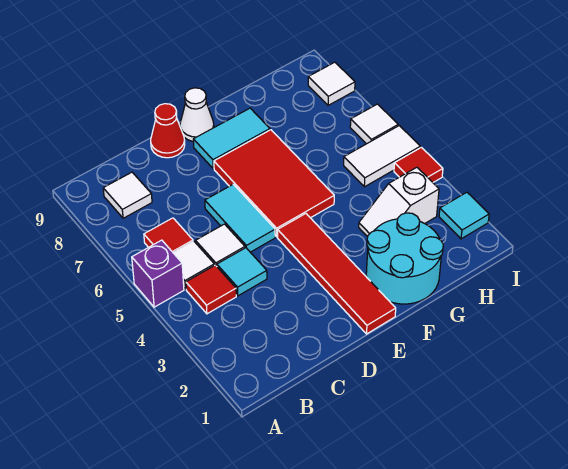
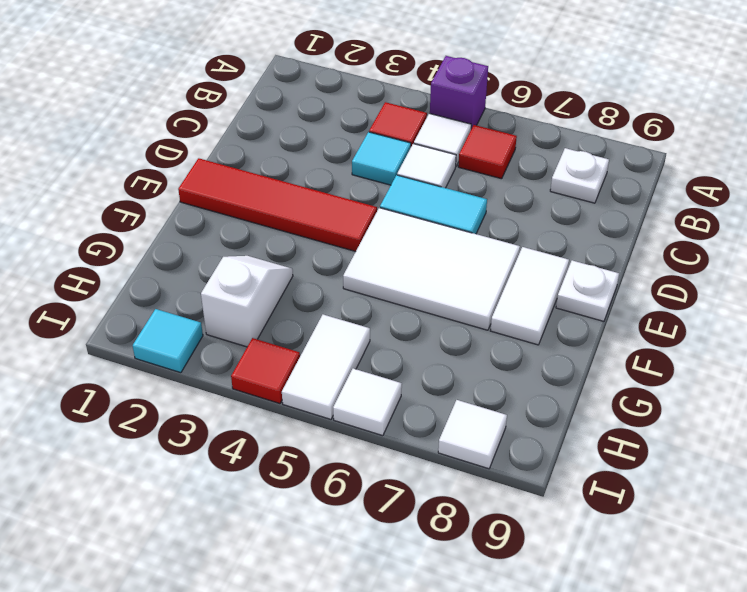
white tile B8 level 1 -> white plate B8 level 1
red cone D9 level 1 -> none
red tile E5:F7 level 1 -> white tile E5:F7 level 1
cyan tile E8:F8 level 1 -> white tile E8:F8 level 1
white cone E9 level 1 -> white plate E9 level 1
cyan round brick F1:G2 level 1 -> none

